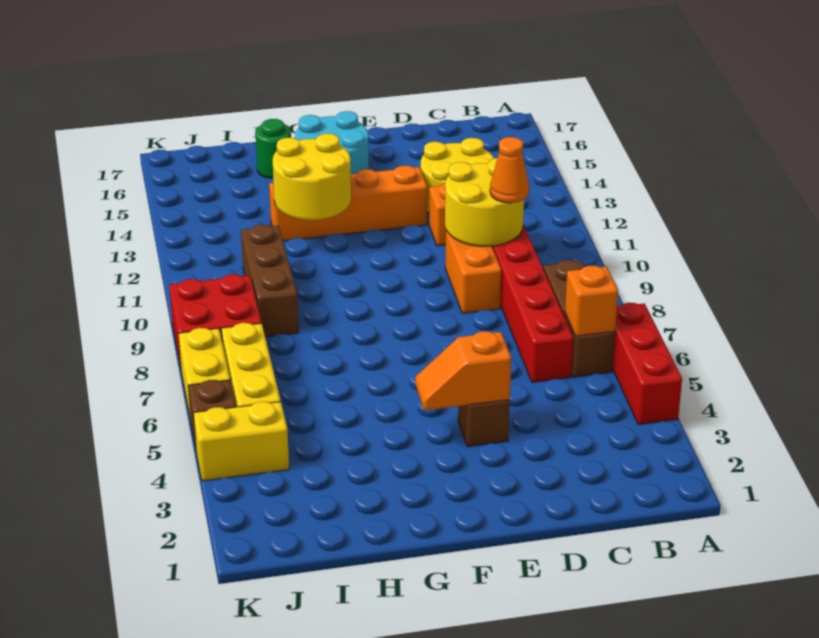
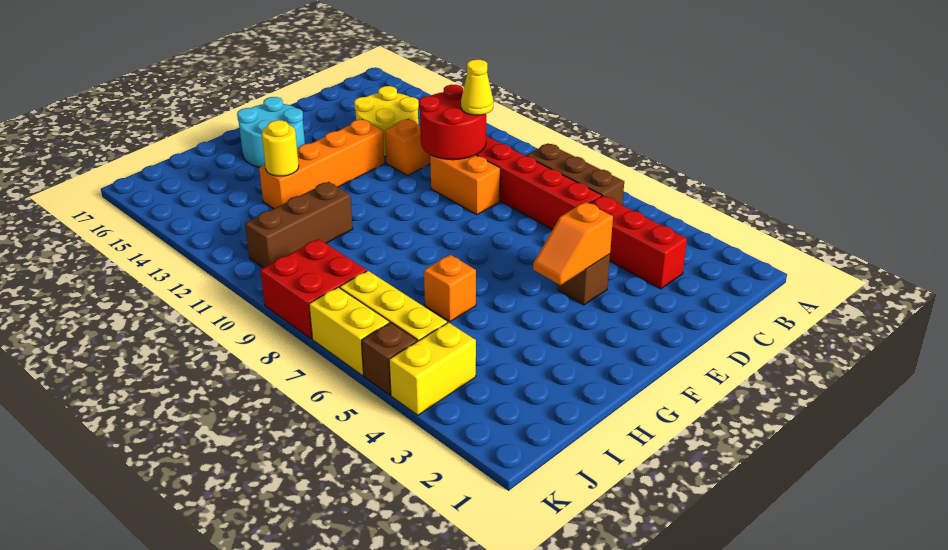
red brick A4:A6 level 1 -> red brick C3:C5 level 1
orange brick B6 level 2 -> orange brick H6 level 1
yellow round brick C10:D11 level 2 -> red round brick C10:D11 level 2
orange cone C10 level 3 -> yellow cone C10 level 3
yellow round brick G12:H13 level 2 -> yellow round brick H13 level 2
green round brick H16 level 1 -> none
brown brick I9:I11 level 1 -> brown brick H11:J11 level 1

